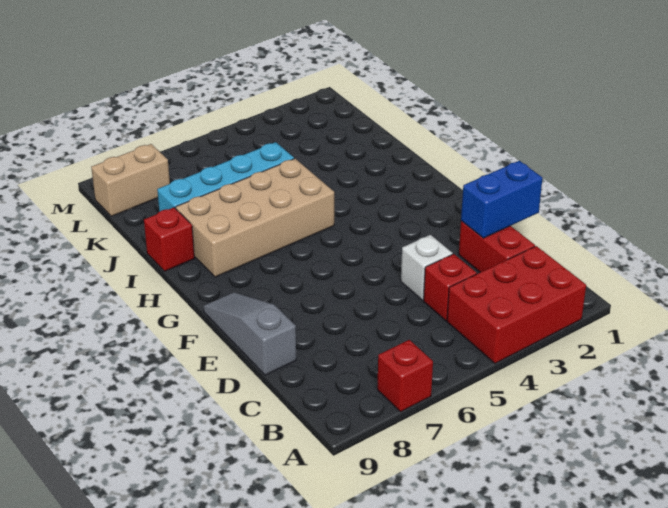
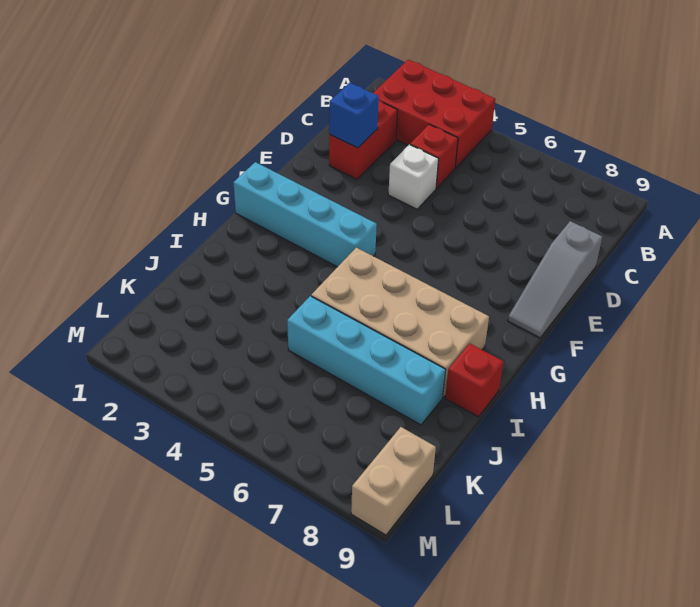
red brick A7 level 1 -> none
blue brick D1:D2 level 2 -> blue brick D2 level 2
none -> cyan brick G1:G4 level 1
tan brick L8:L9 level 1 -> tan brick L9:M9 level 1

